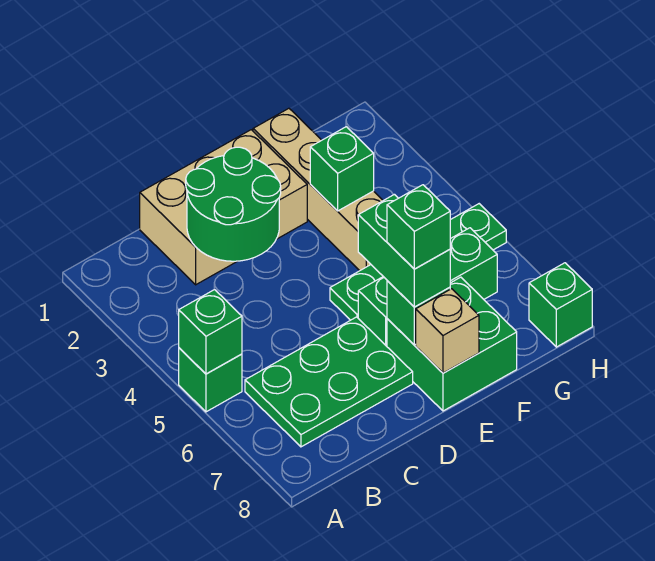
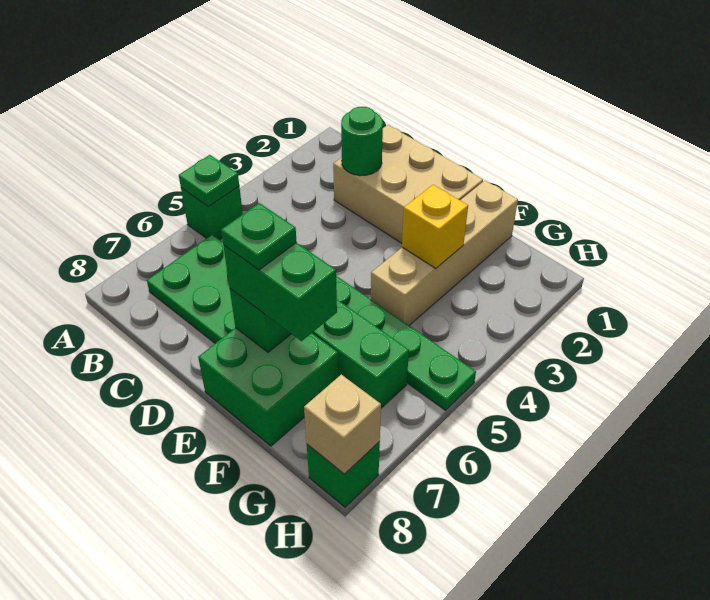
green brick A5 level 2 -> green plate A5 level 2
green round brick C2:D3 level 2 -> green round brick C2 level 2
green brick E6:E7 level 3 -> green brick E7:F7 level 3
green brick E7 level 4 -> green plate E7 level 4
tan brick E8 level 2 -> tan brick H8 level 2
green brick F3 level 2 -> yellow brick F3 level 2

